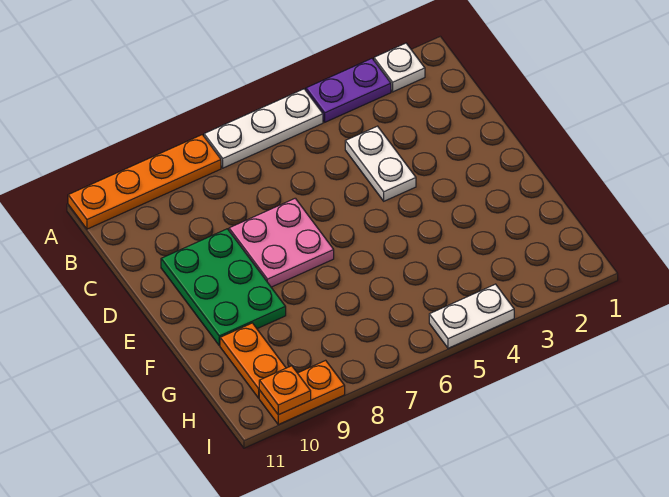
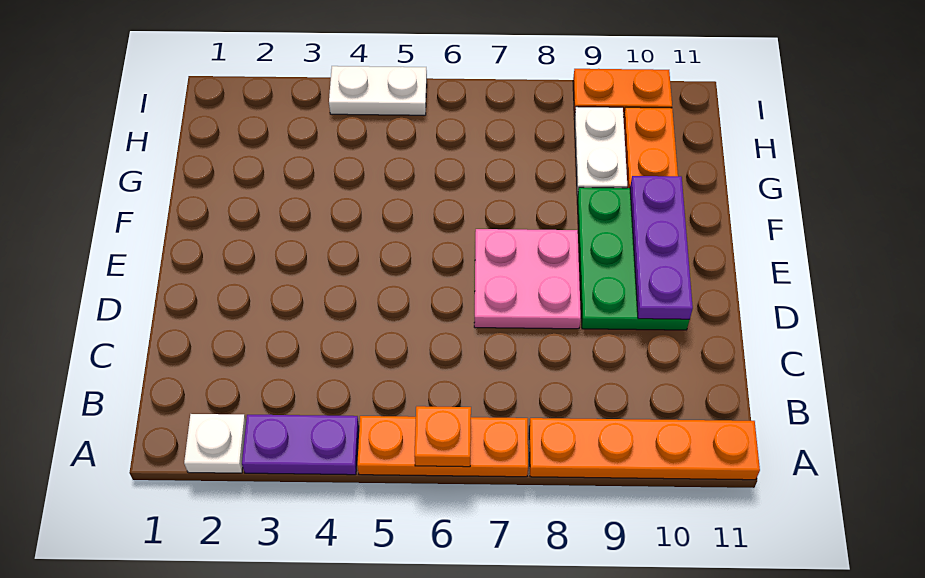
white plate A5:A7 level 1 -> orange plate A5:A7 level 1
white plate C4:D4 level 1 -> white plate G9:H9 level 1
none -> purple plate D10:F10 level 2
orange plate I10 level 2 -> orange plate A6 level 2

